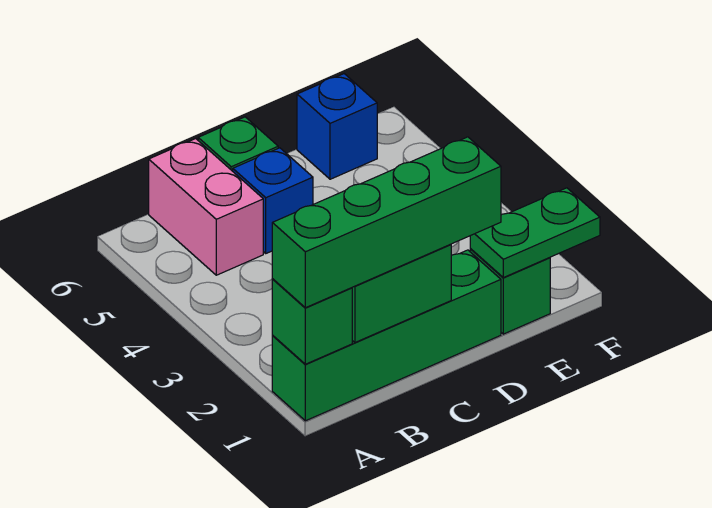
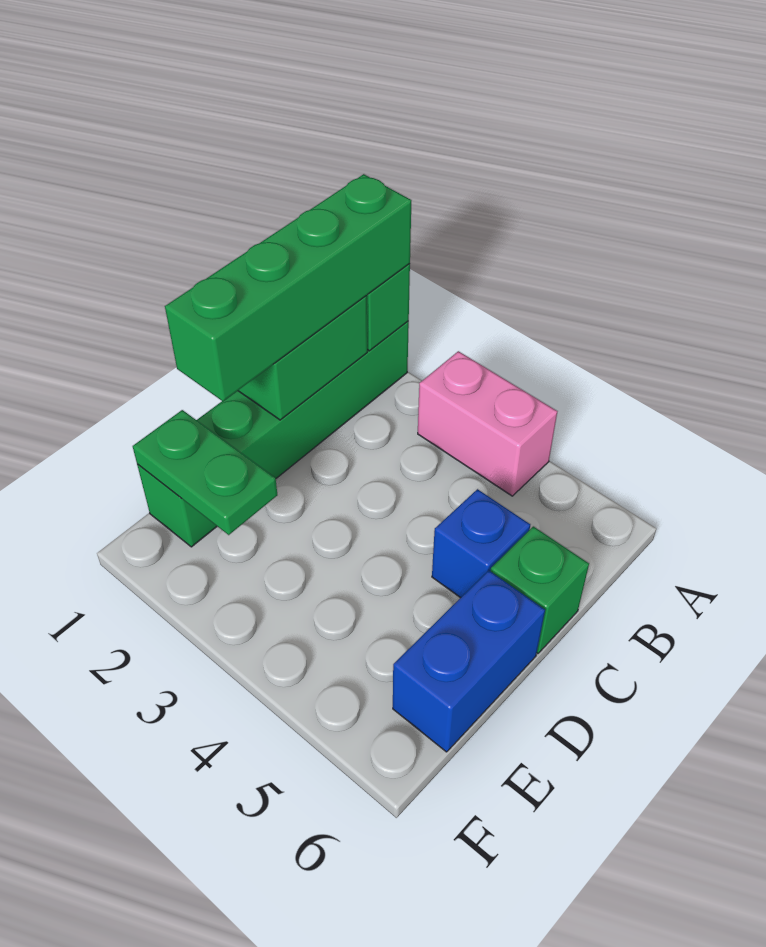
pink brick B5:B6 level 1 -> pink brick A3:A4 level 1
green plate E1:F1 level 2 -> green plate E1:E2 level 2
blue brick E6 level 1 -> blue brick D6:E6 level 1

